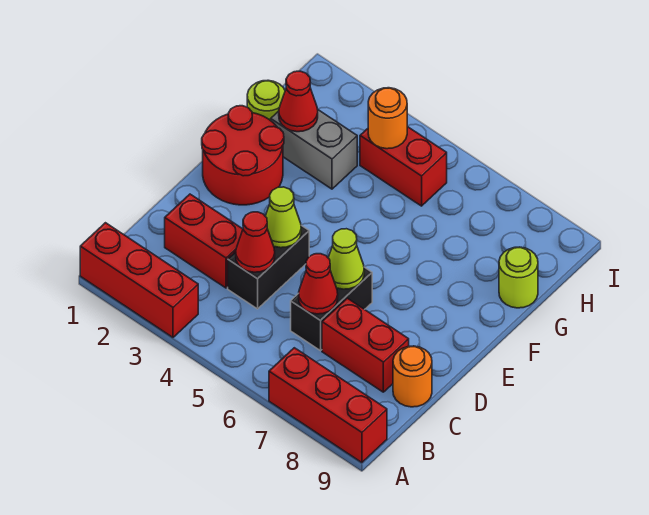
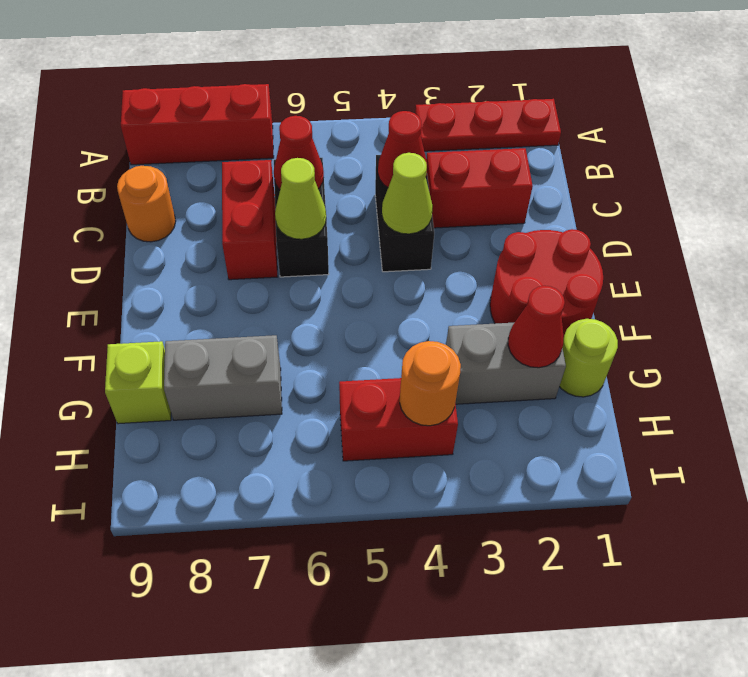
red brick A1:A3 level 1 -> red plate A1:A3 level 1
red brick C7:C8 level 1 -> red brick C7:D7 level 1
none -> grey brick G7:G8 level 1
lime round brick G9 level 1 -> lime brick G9 level 1

